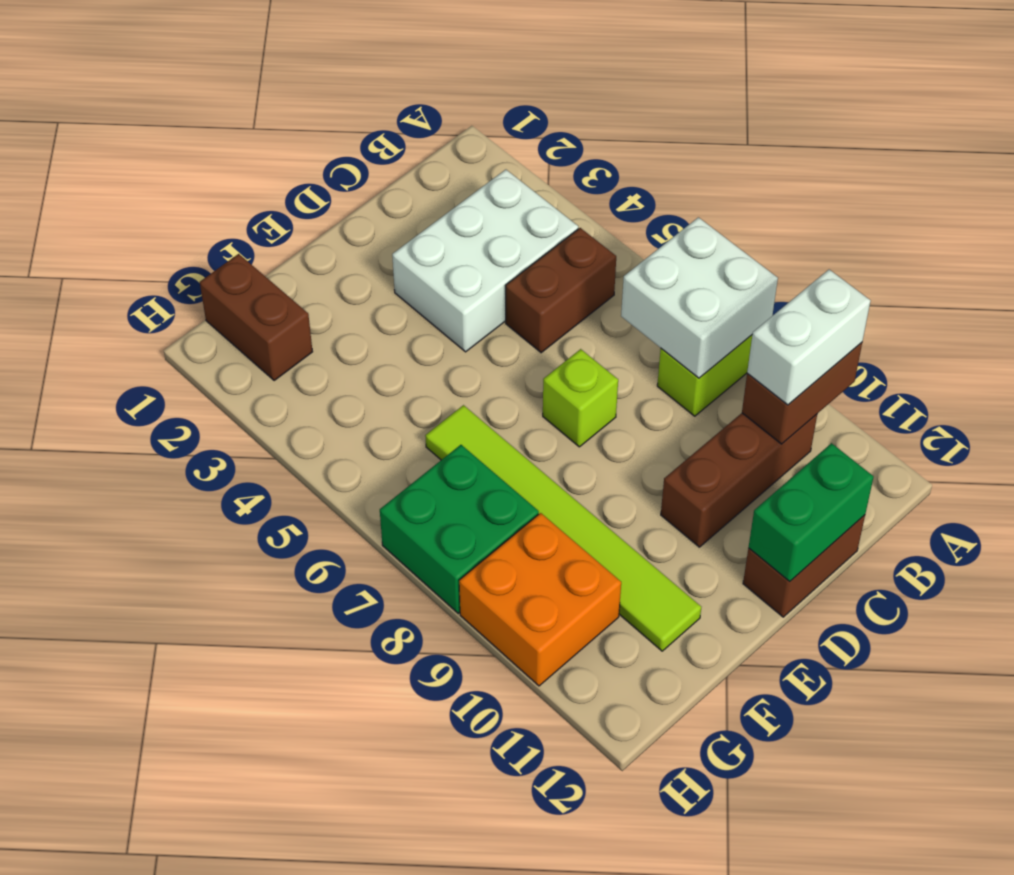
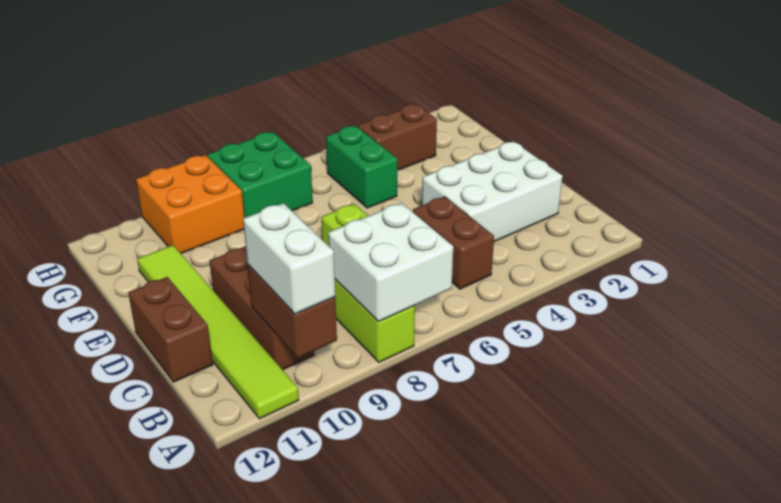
white brick B3:D4 level 1 -> white brick C2:D4 level 1
green brick C12:D12 level 2 -> green brick F5:G5 level 1
lime tile F6:F11 level 1 -> lime tile A11:F11 level 1
brown brick G1:G2 level 1 -> brown brick G3:G4 level 1

